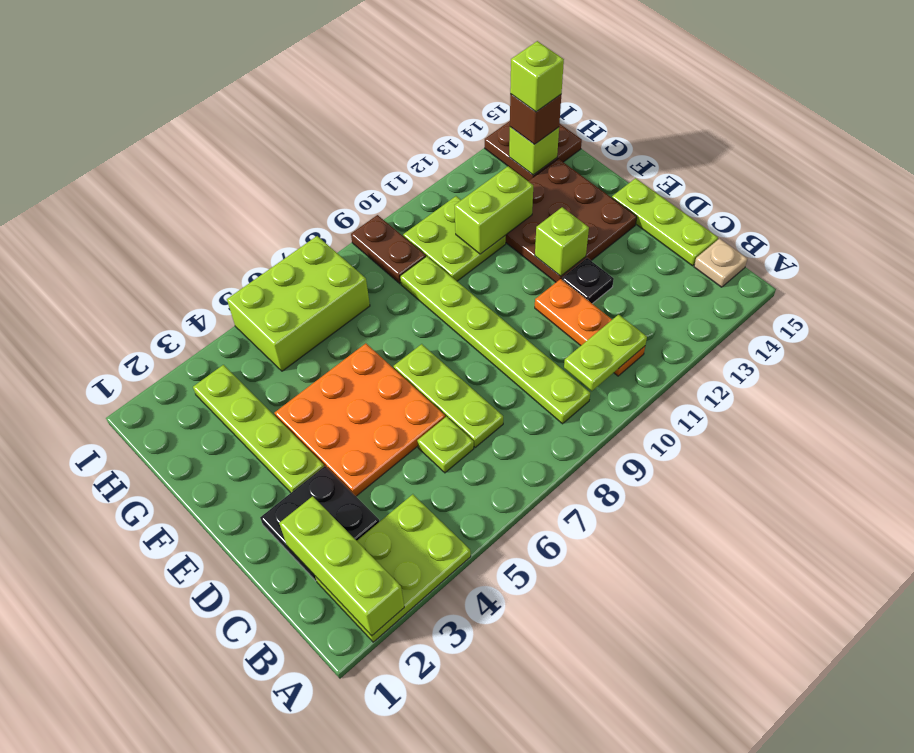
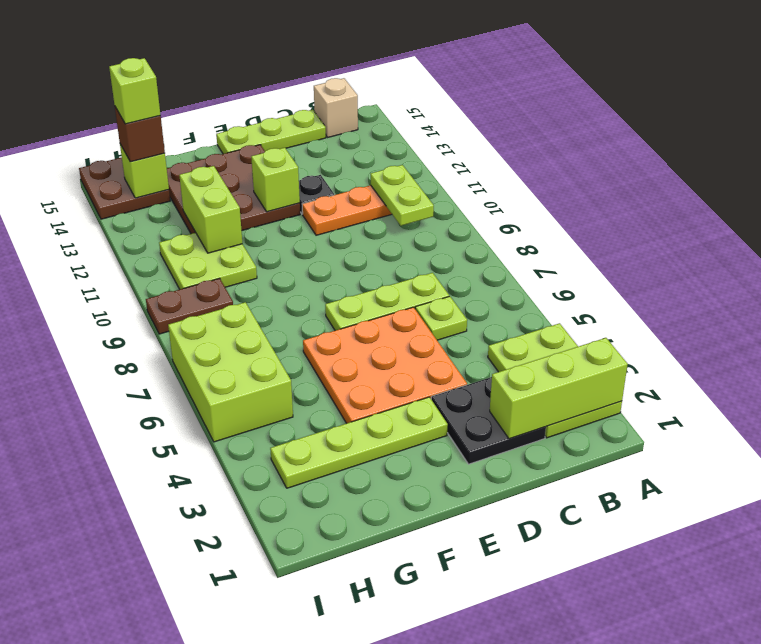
lime plate B9:G9 level 1 -> none
tan plate B15 level 1 -> tan brick B15 level 1

